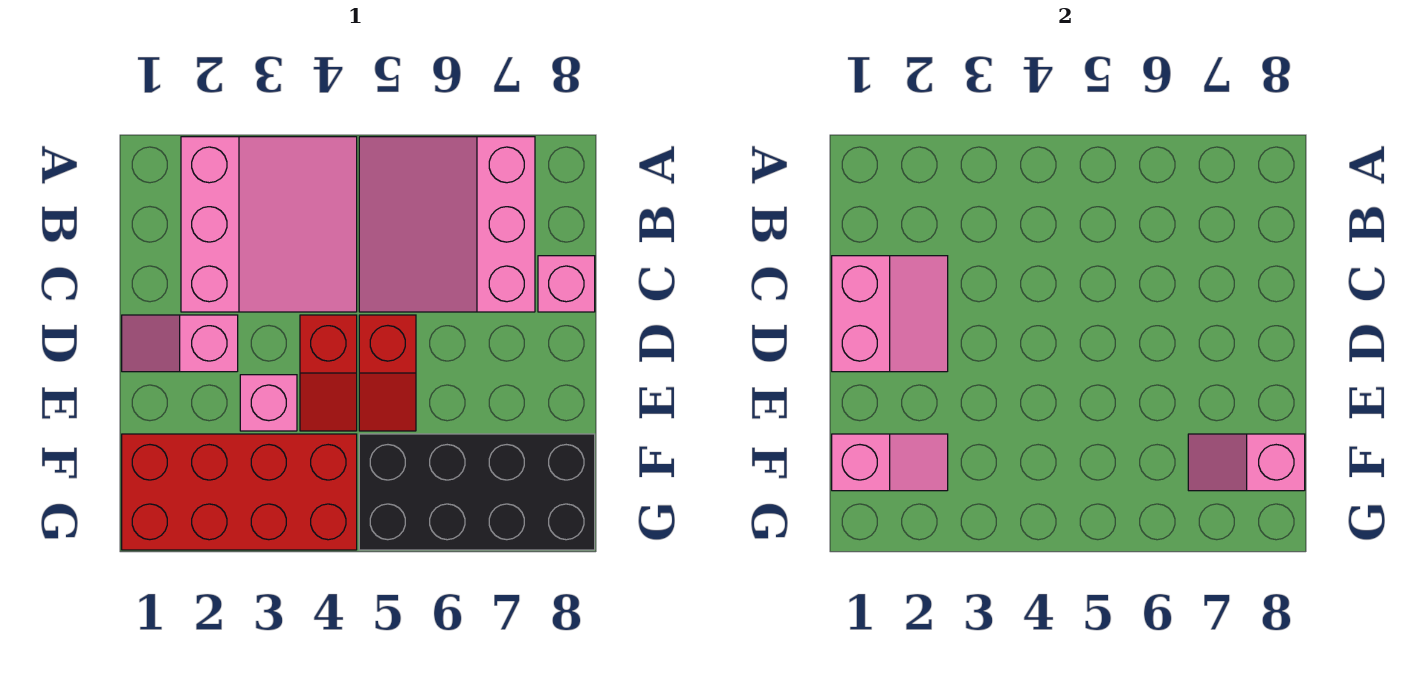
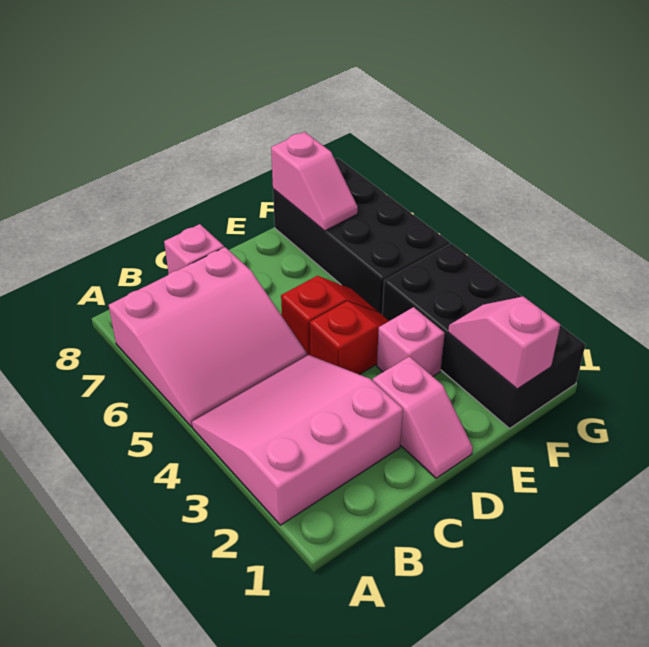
pink slope C1:D2 level 2 top 1 -> none
red brick F1:G4 level 1 -> black brick F1:G4 level 1

